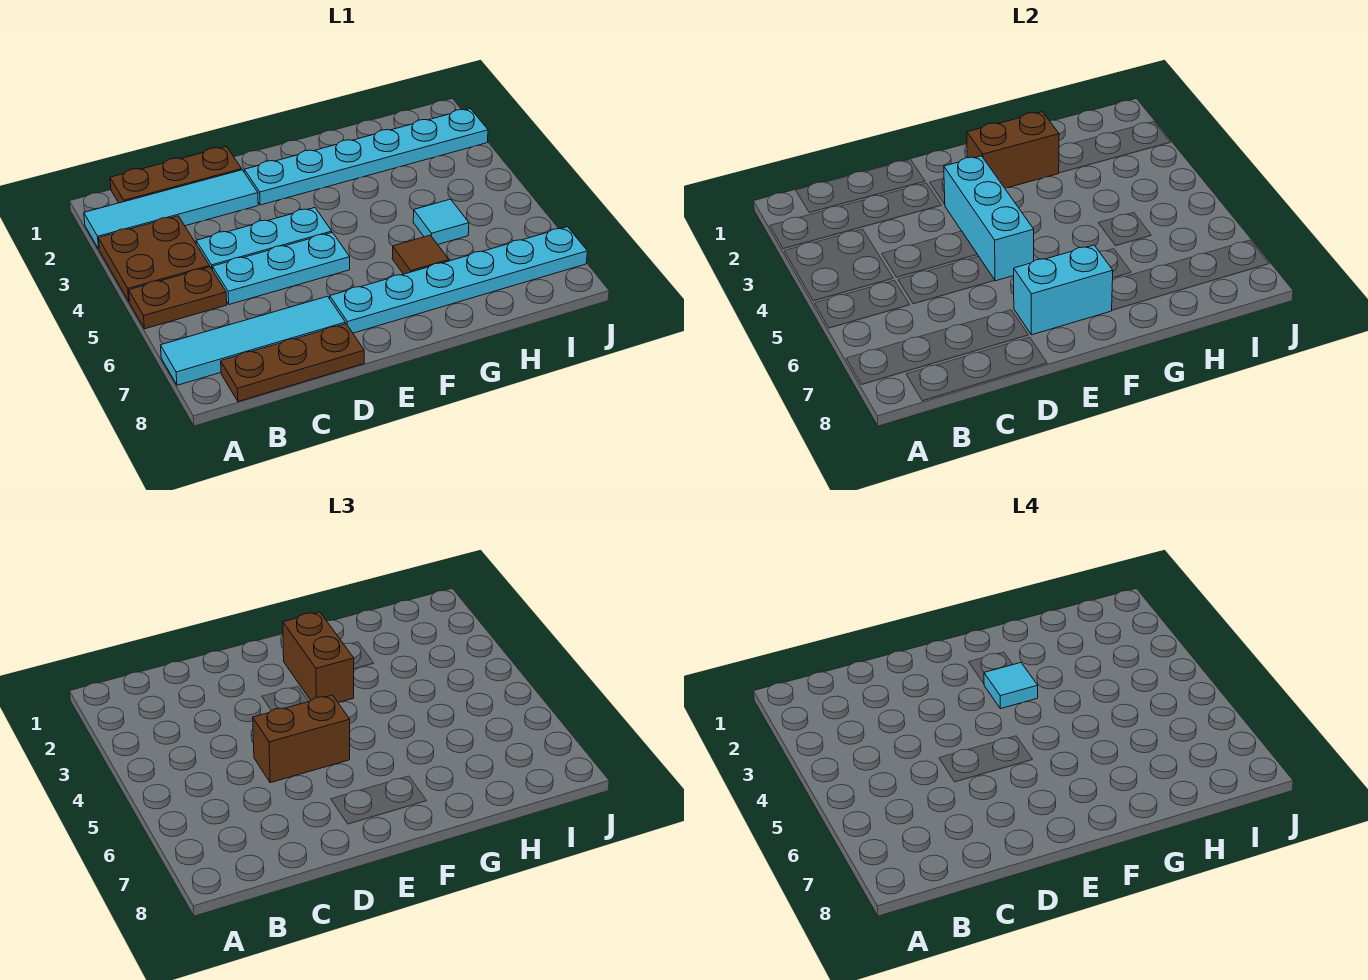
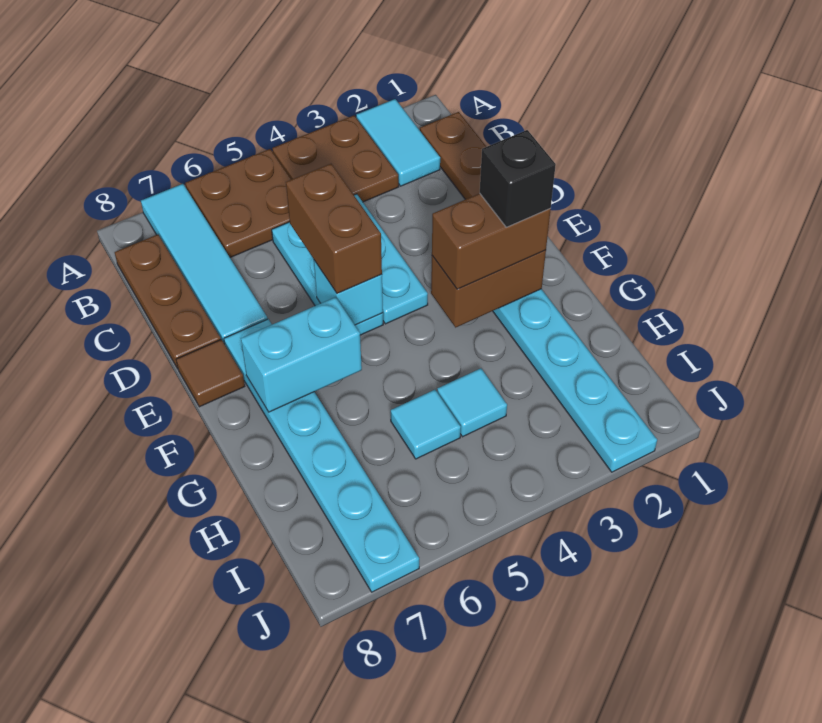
cyan tile A2:D2 level 1 -> cyan tile A2:B2 level 1
brown plate A5:B5 level 1 -> brown plate A5:B6 level 1
cyan brick E3:E5 level 2 -> cyan brick E5 level 2
cyan brick E7:F7 level 2 -> cyan brick F6:F7 level 2
brown brick F2:G2 level 2 -> brown brick F2:F3 level 2
none -> black brick F2 level 4
cyan tile F3 level 4 -> cyan tile H4 level 1
brown tile G6 level 1 -> brown tile E8 level 1

